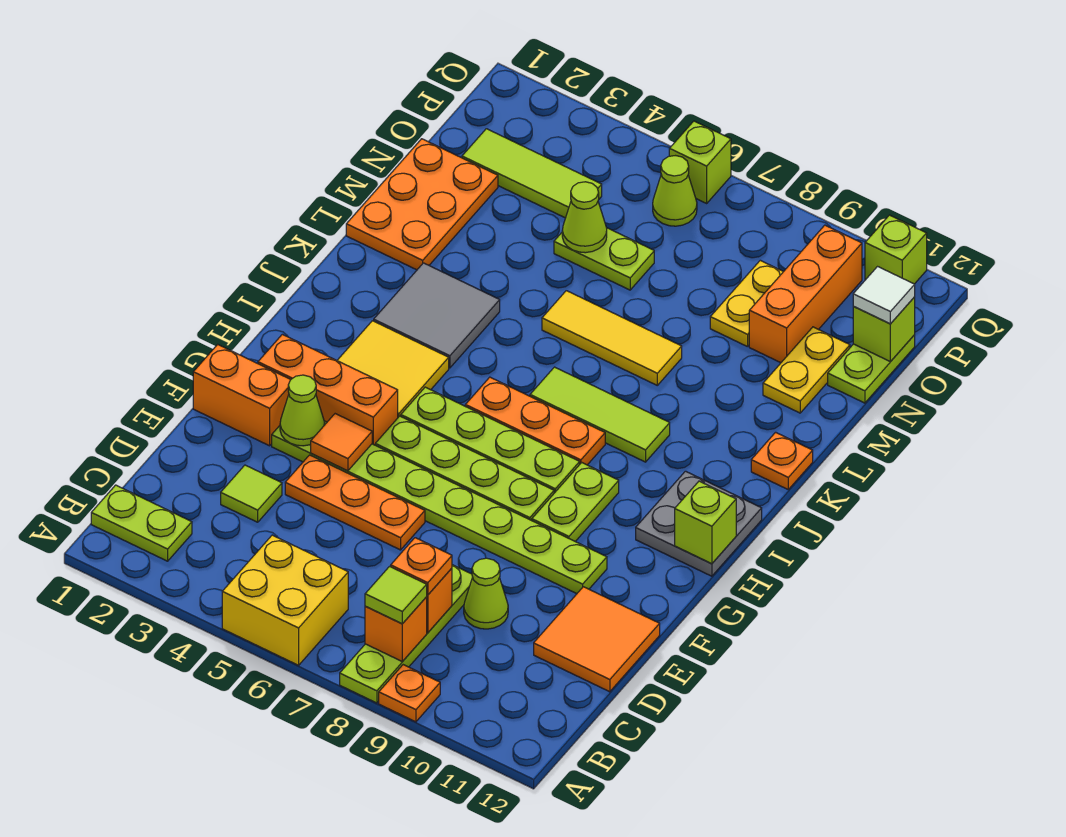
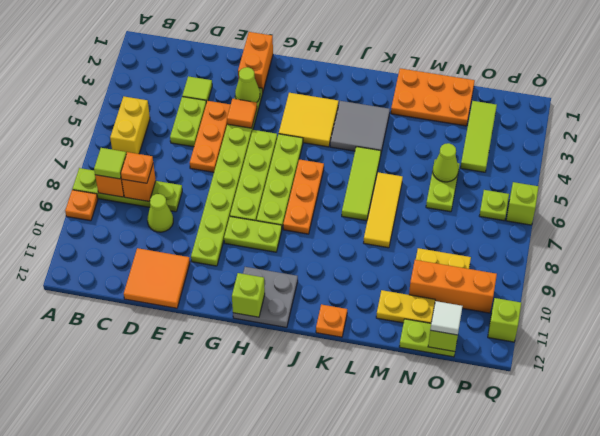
yellow brick A5:B6 level 1 -> yellow brick B5:B6 level 1
lime plate B1:B2 level 1 -> lime plate D4:D5 level 1
orange brick G2:G4 level 1 -> none
lime tile J7:J9 level 1 -> lime tile K5:K7 level 1
lime cone P6 level 1 -> lime plate P6 level 1

